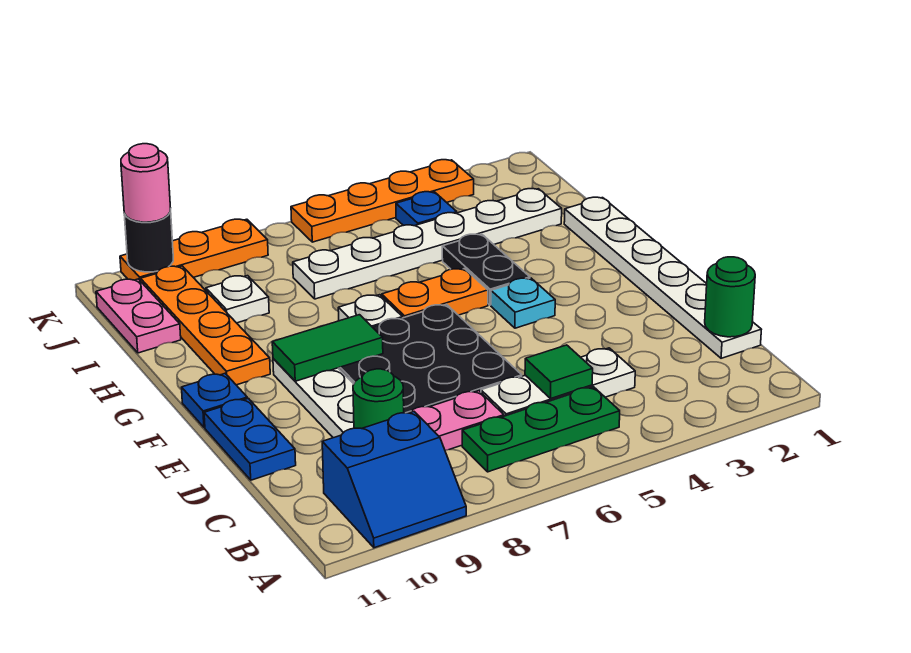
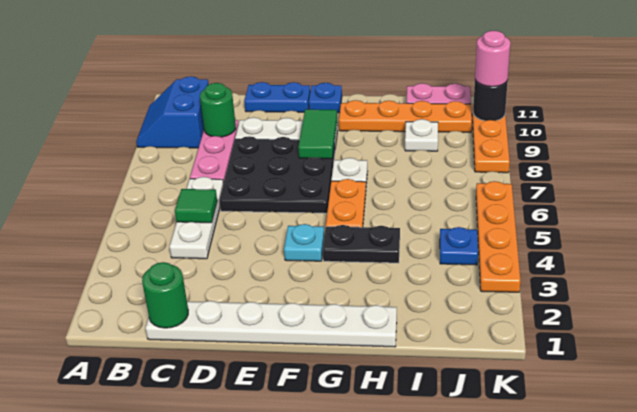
green plate B5:B7 level 1 -> none
white plate I2:I7 level 1 -> none

